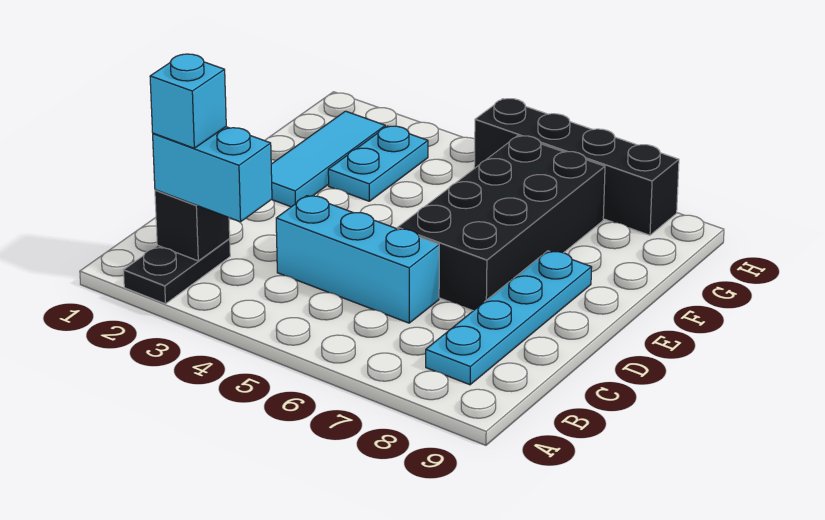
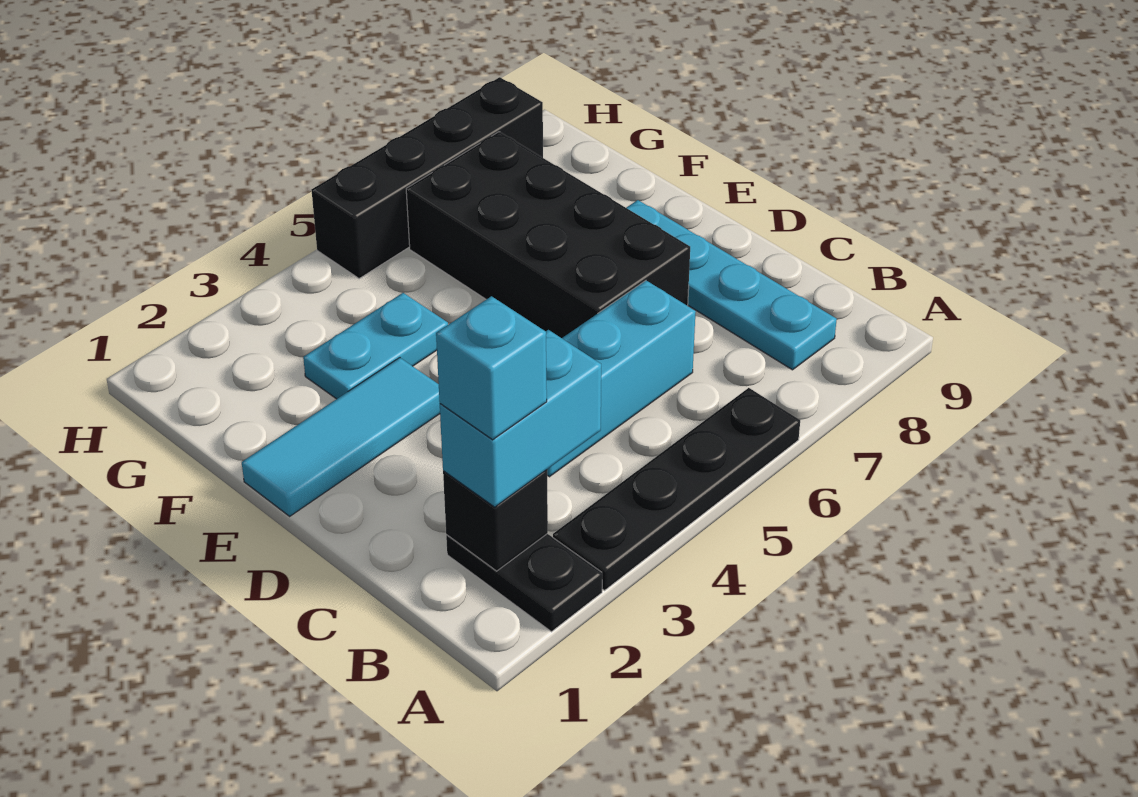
none -> black plate A3:A6 level 1
cyan tile E2:G2 level 1 -> cyan tile E1:E3 level 1
cyan plate F3:G3 level 1 -> cyan plate F3:F4 level 1

